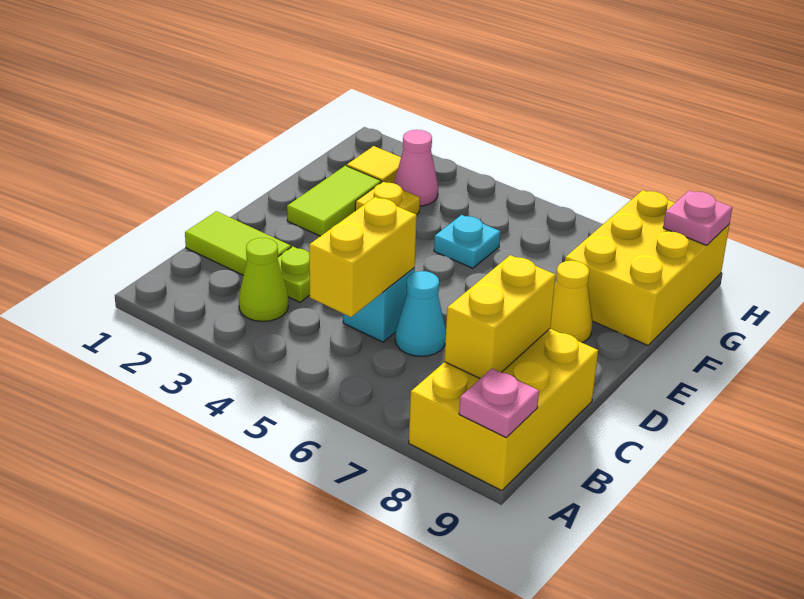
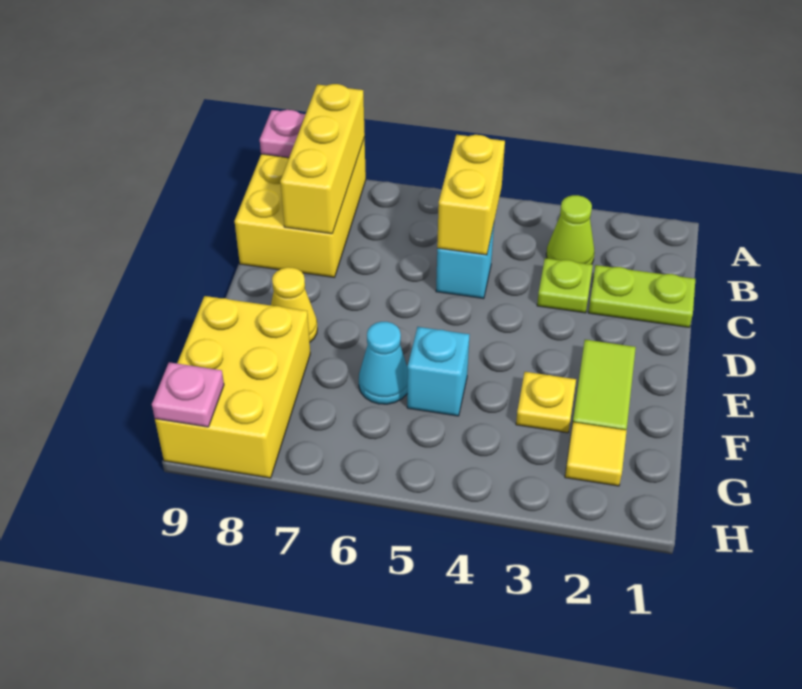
yellow brick B8:C8 level 2 -> yellow brick A8:C8 level 2
lime tile C1:C2 level 1 -> lime plate C1:C2 level 1
cyan cone C6 level 1 -> cyan cone F6 level 1
cyan plate F5 level 1 -> cyan brick F5 level 1
pink cone G3 level 1 -> none

